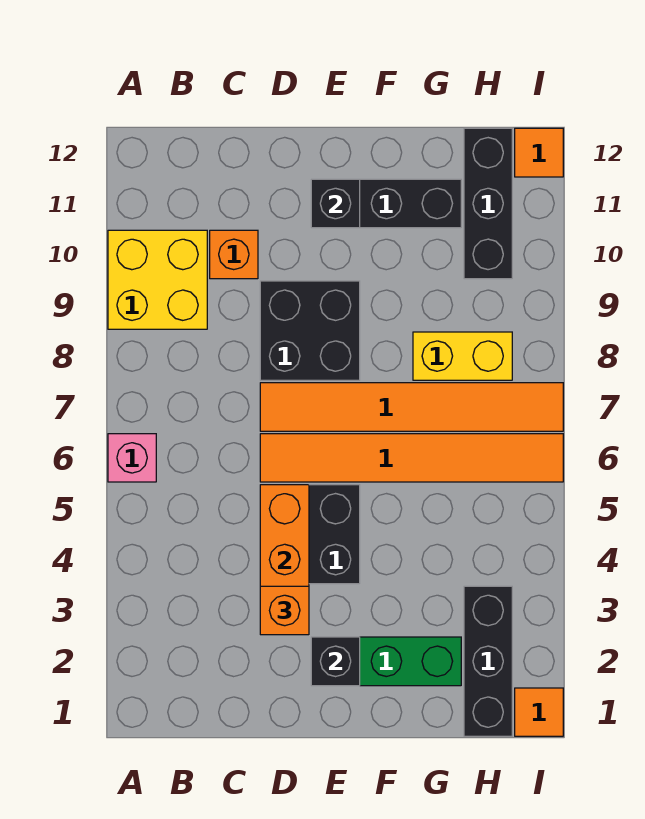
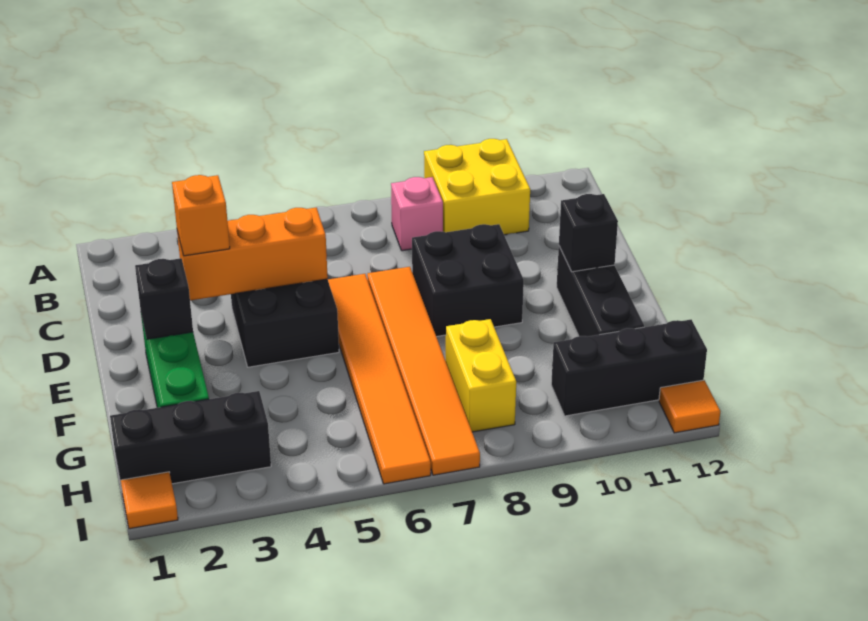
pink brick A6 level 1 -> pink brick B8 level 1
orange brick C10 level 1 -> none

